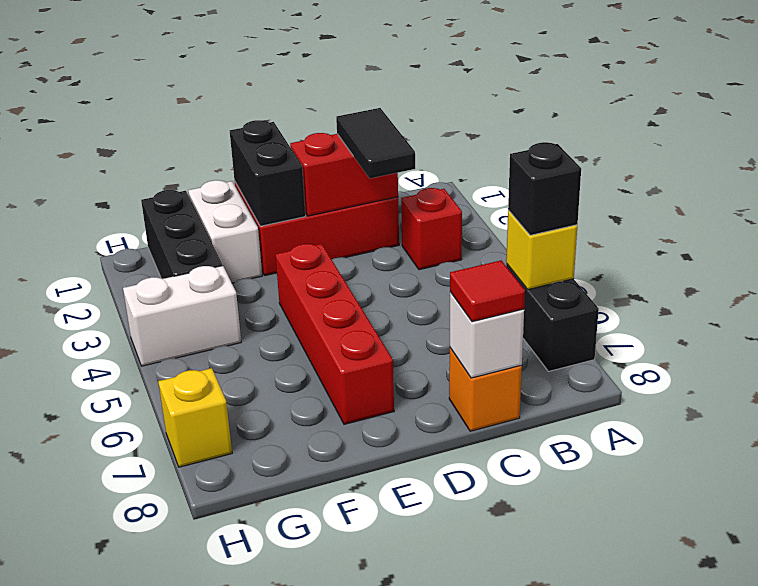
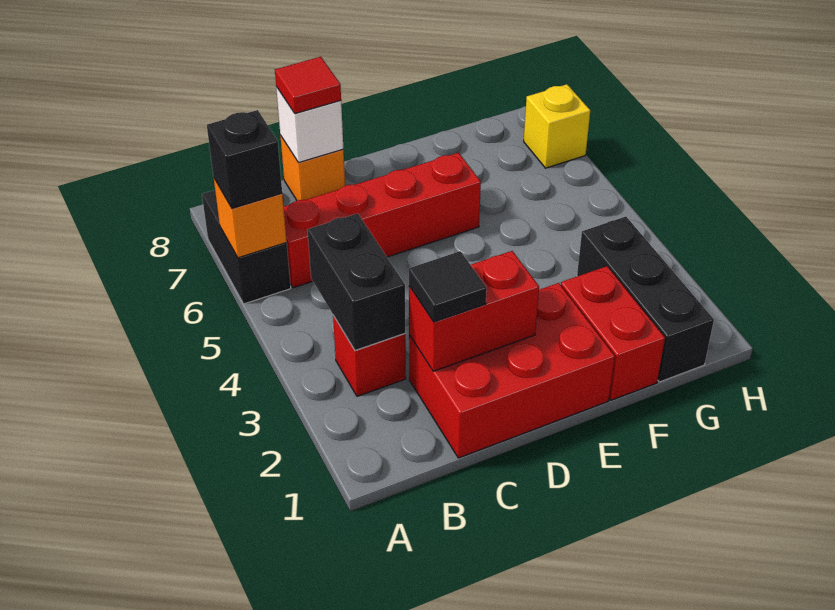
yellow brick A6 level 2 -> orange brick A6 level 2
black tile C2:C3 level 3 -> black tile C2 level 3
black brick E1:E2 level 2 -> black brick B3:B4 level 2
red brick E4:E7 level 1 -> red brick B6:E6 level 1
white brick F1:F2 level 1 -> red brick F1:F2 level 1
white brick G4:H4 level 1 -> none

